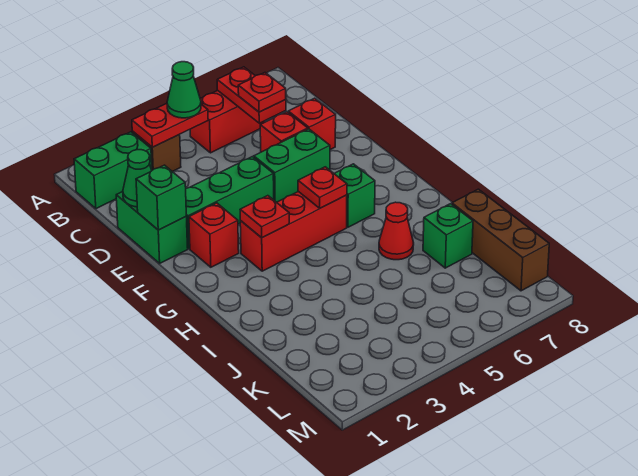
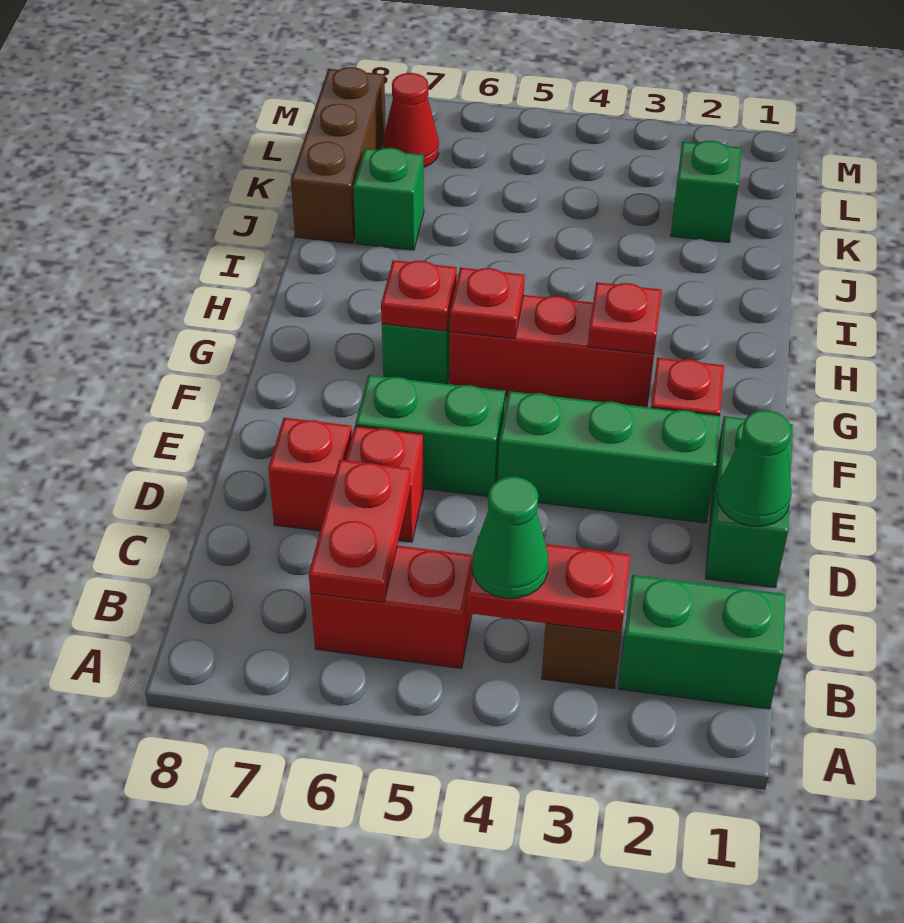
red plate C6 level 3 -> red plate G6 level 2
green brick E1 level 2 -> green brick K2 level 1
red cone I6 level 1 -> red cone L7 level 1

